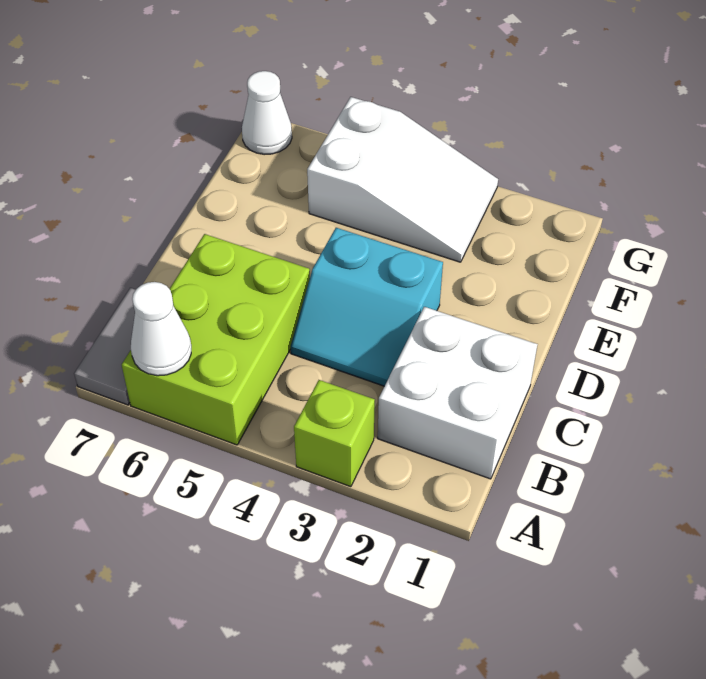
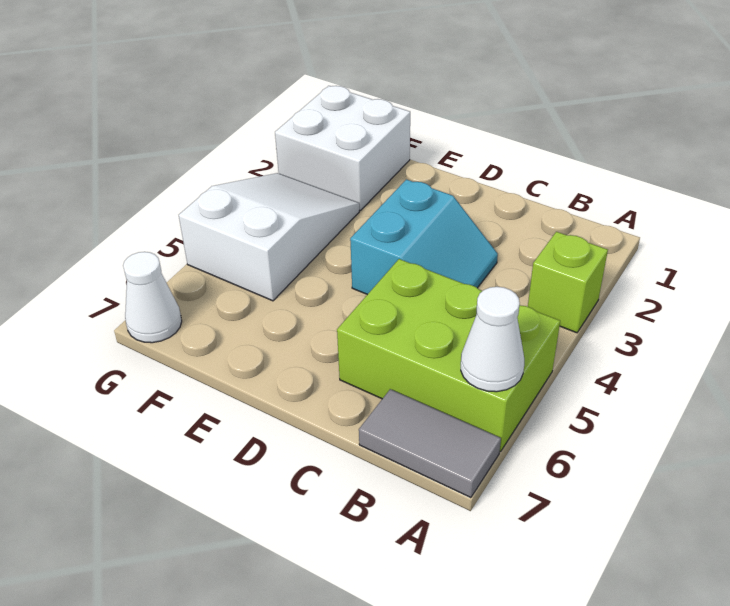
white brick B1:C2 level 1 -> white brick F1:G2 level 1

